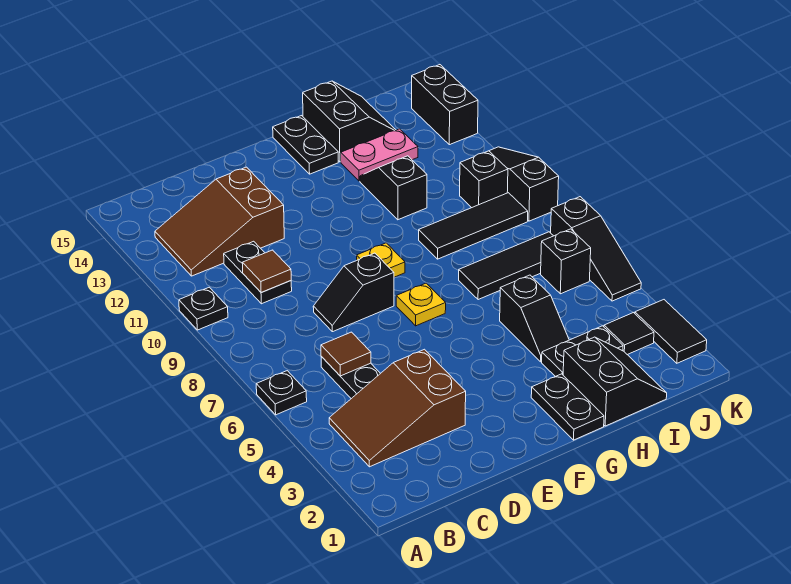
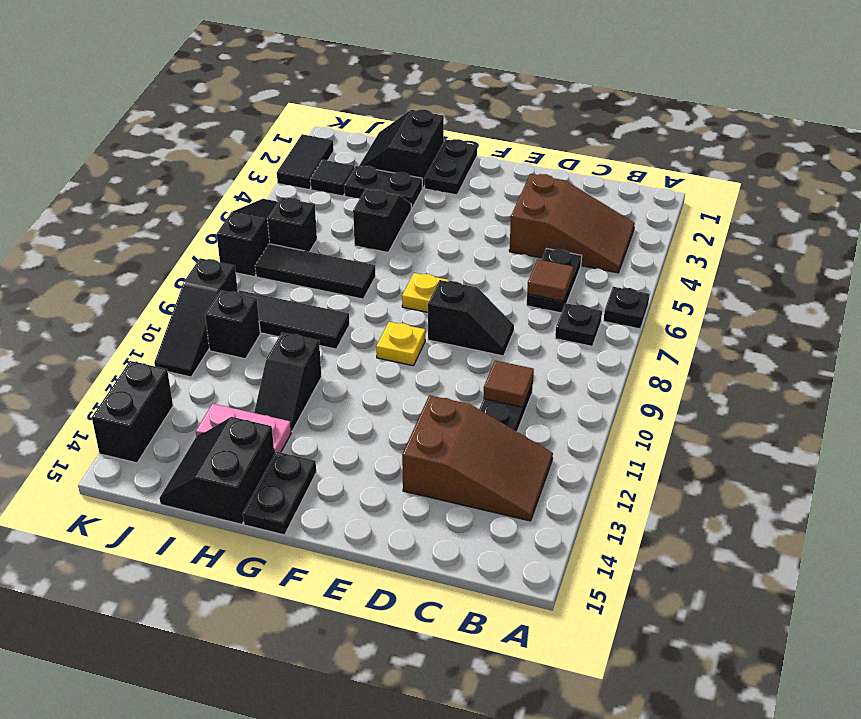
black plate A10 level 1 -> black plate B7 level 1

